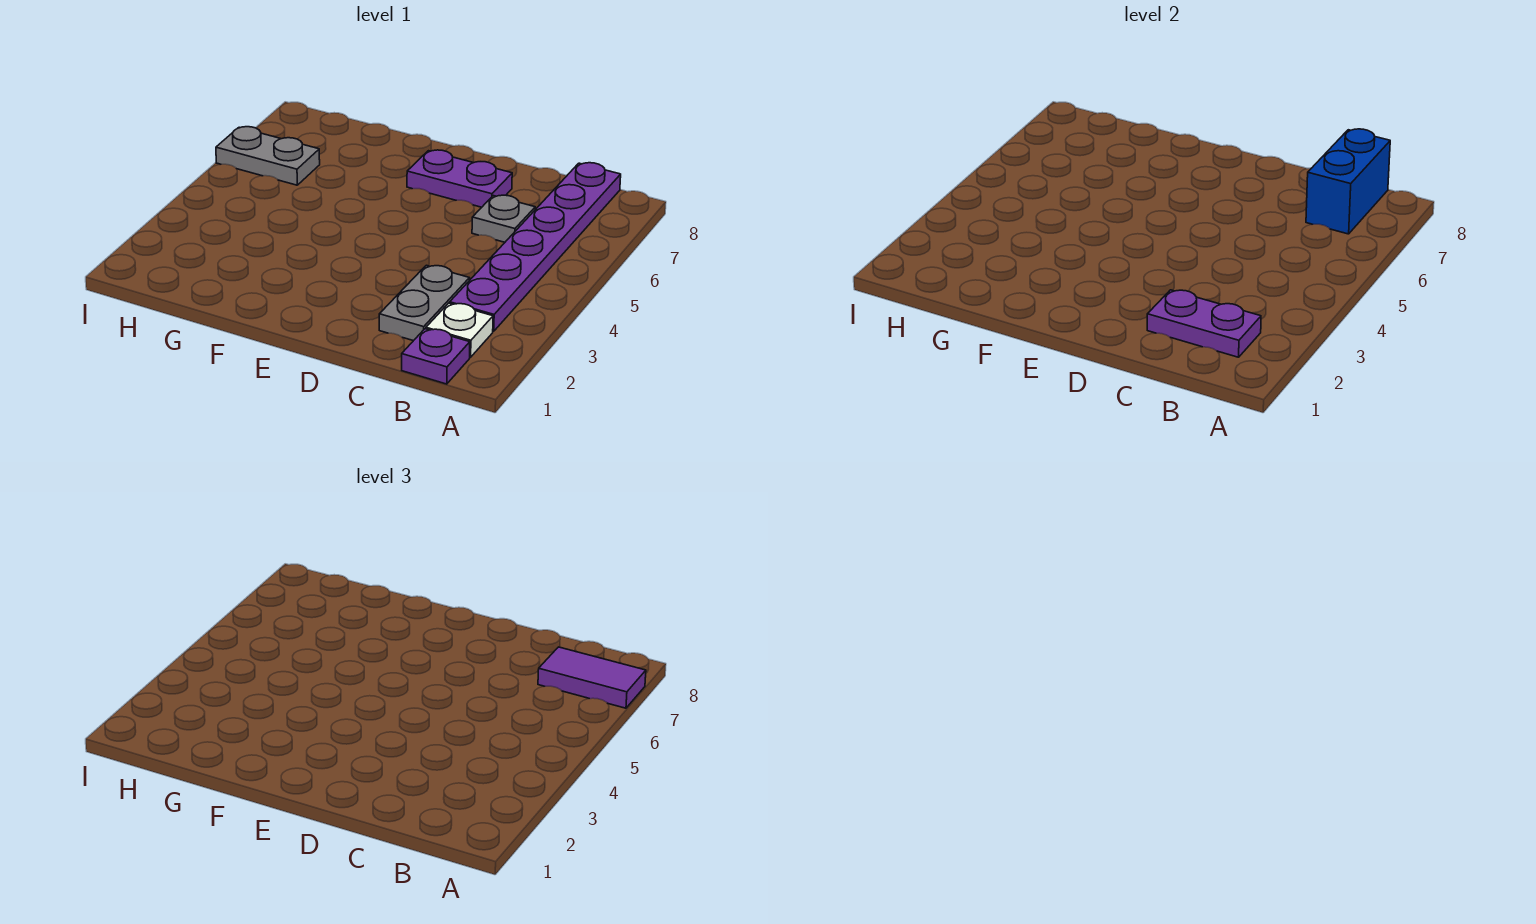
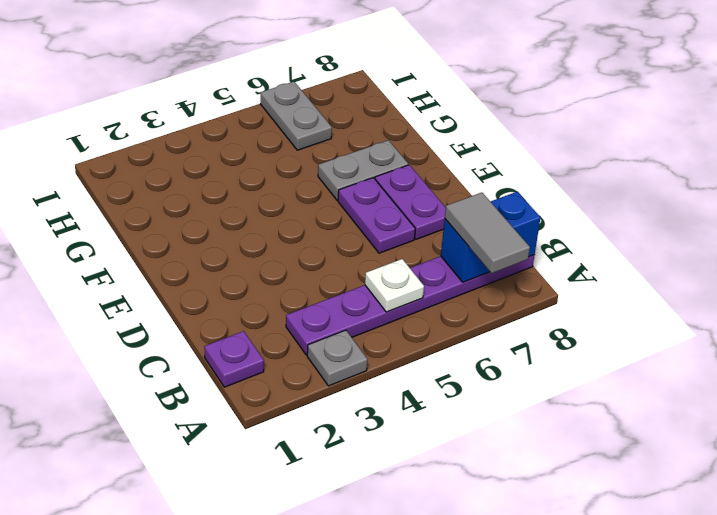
purple tile A7:B7 level 3 -> grey tile A7:B7 level 3
white plate B2 level 1 -> white plate B5 level 2
purple plate B2:C2 level 2 -> purple plate D6:E6 level 1
grey plate C2:C3 level 1 -> grey plate F6:F7 level 1
grey plate C6 level 1 -> grey plate A3 level 1

